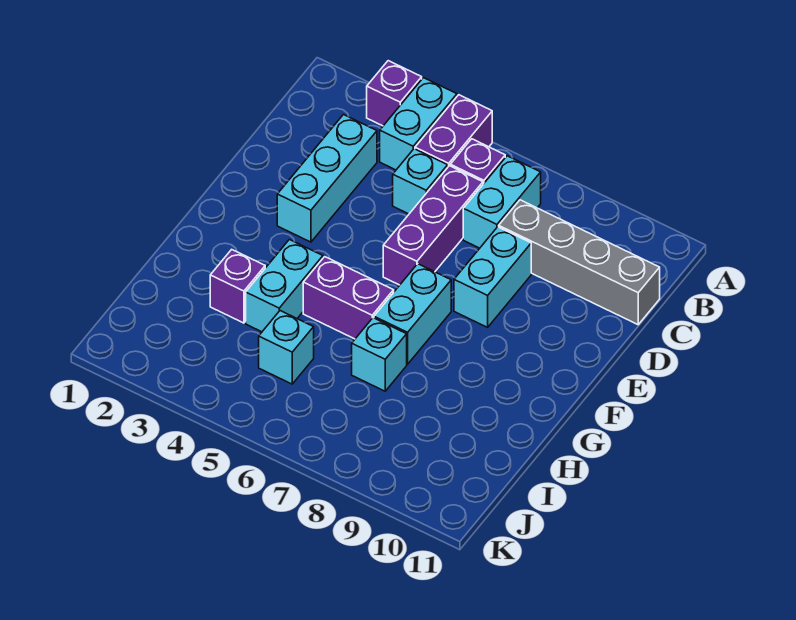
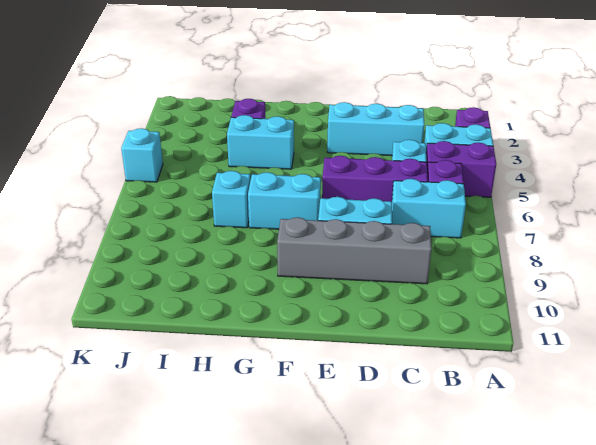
grey brick C8:C11 level 1 -> grey brick C9:F9 level 1
purple brick G5:G6 level 1 -> none
cyan brick I5 level 1 -> cyan brick K5 level 1

